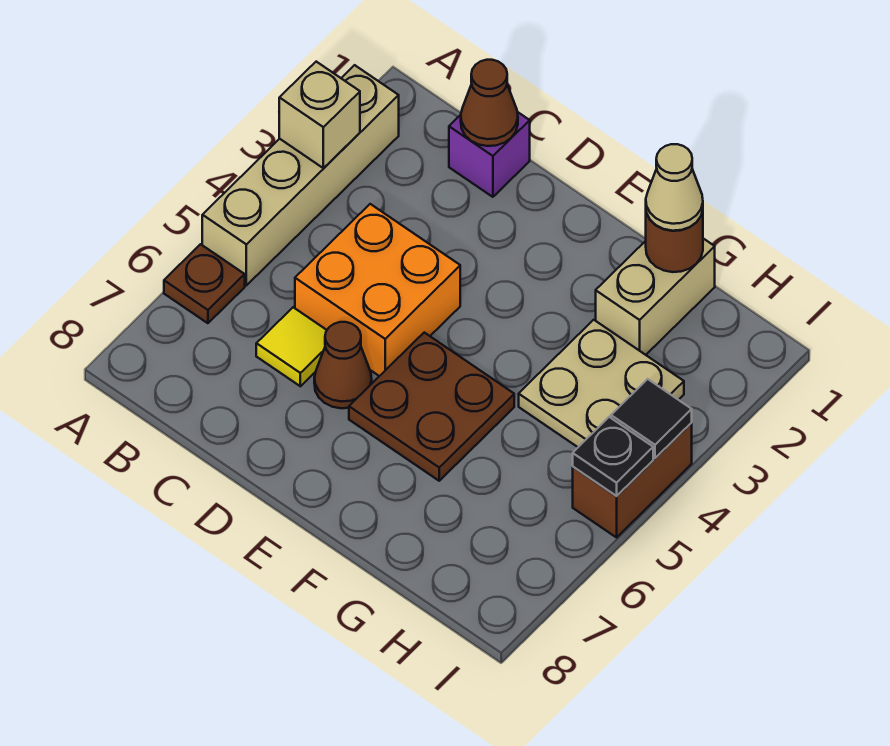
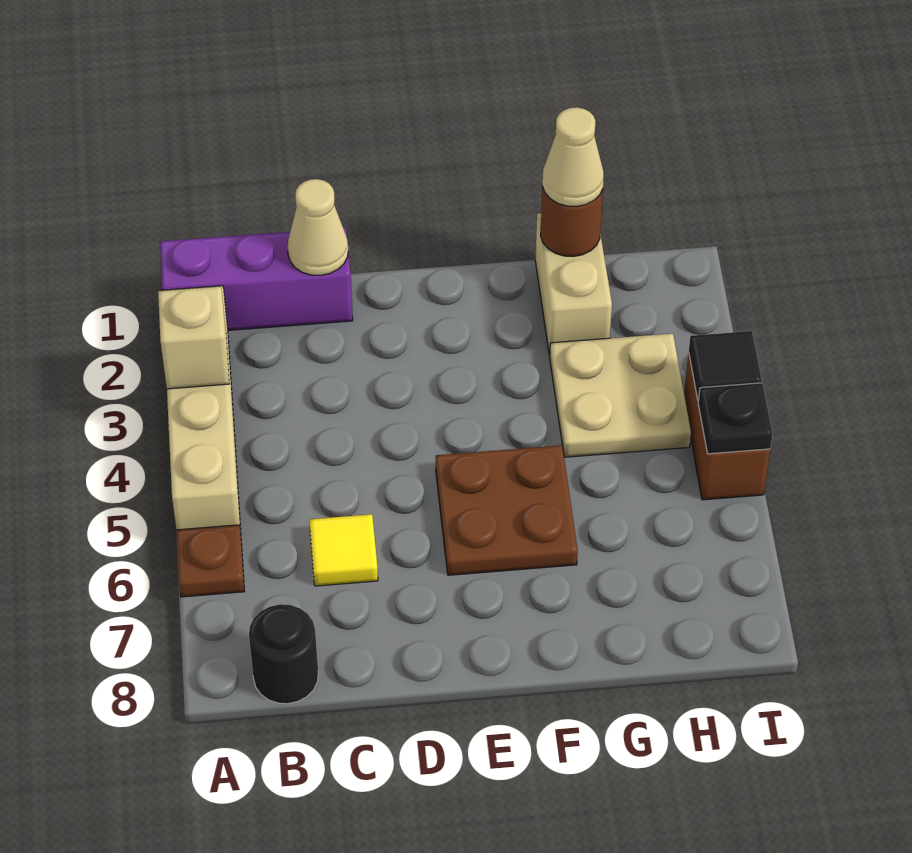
none -> black round brick B8 level 1
purple brick C1 level 1 -> purple brick A1:C1 level 1
brown cone C1 level 2 -> tan cone C1 level 2
orange brick C4:D5 level 1 -> none
brown cone D6 level 1 -> none

